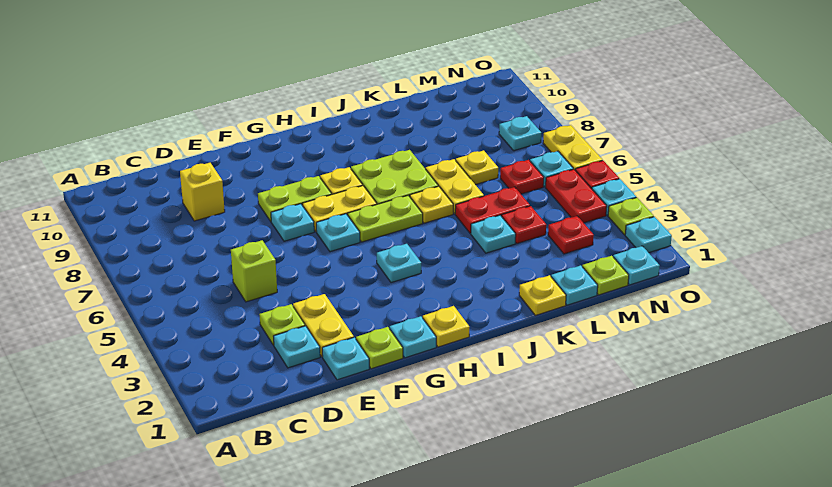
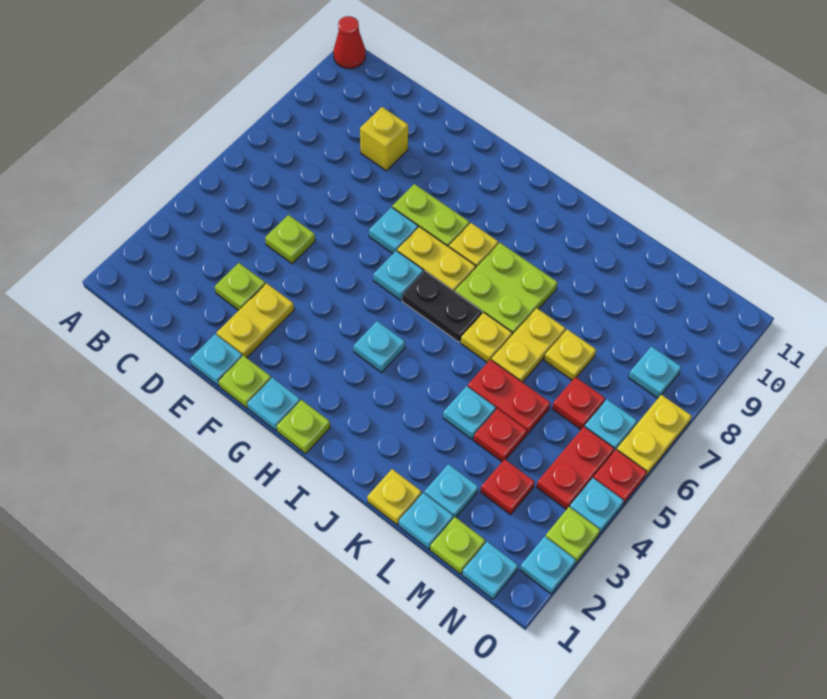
none -> red cone A11 level 1
cyan plate D2 level 1 -> cyan plate L2 level 1
lime brick D5 level 1 -> lime plate D5 level 1
yellow plate H1 level 1 -> lime plate H1 level 1
lime plate H6:I6 level 1 -> black plate H6:I6 level 1

